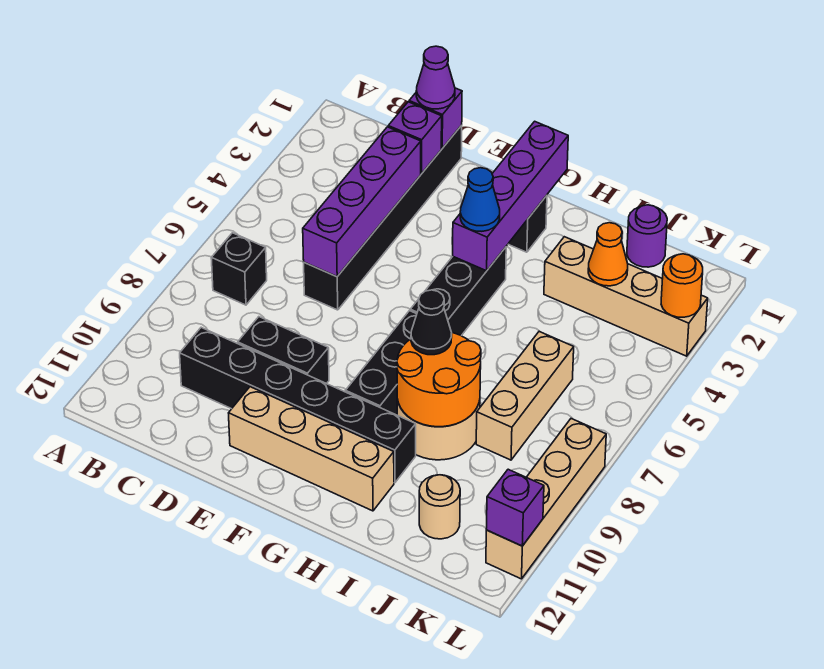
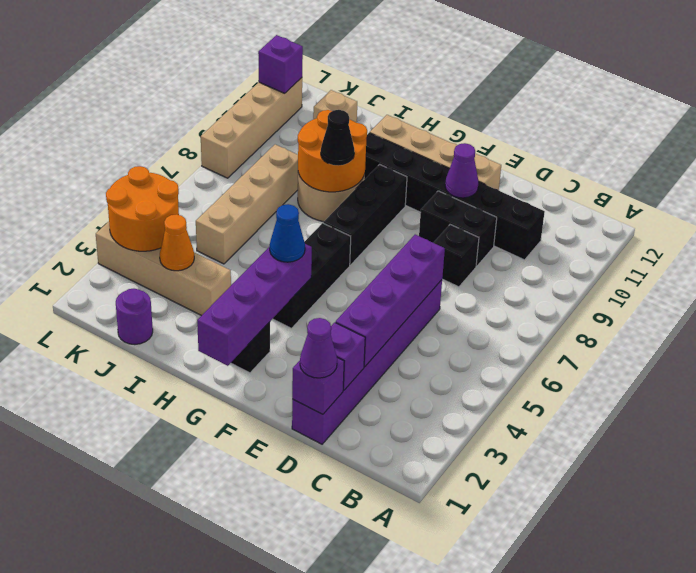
black brick B7 level 1 -> black brick D8 level 1
black brick D1:D6 level 1 -> purple brick D1:D6 level 1
none -> purple cone E10 level 2
tan brick J6:J8 level 1 -> tan brick J5:J8 level 1
tan round brick J11 level 1 -> tan brick J11 level 1
orange round brick L3 level 2 -> orange round brick K3:L4 level 2

